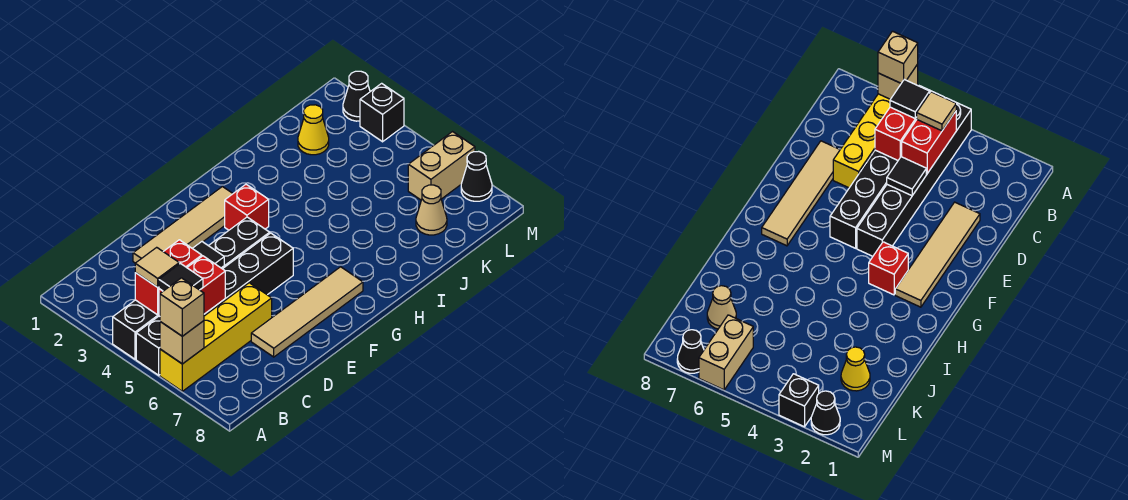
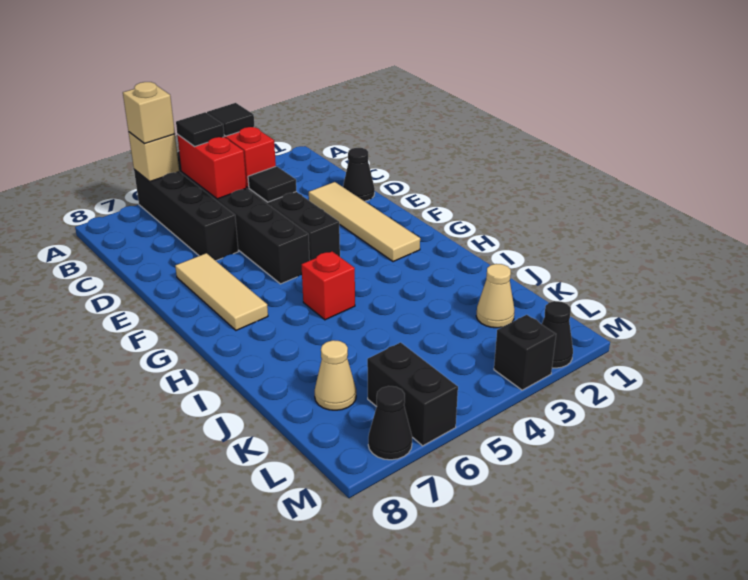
yellow brick A6:D6 level 1 -> black brick A6:D6 level 1
tan tile B4 level 3 -> black tile B4 level 3
none -> black cone D1 level 1
tan tile D7:G7 level 1 -> tan tile E7:G7 level 1
red brick G3 level 1 -> red brick H5 level 1
yellow cone K2 level 1 -> tan cone K2 level 1
tan brick L6:M6 level 1 -> black brick L6:M6 level 1

